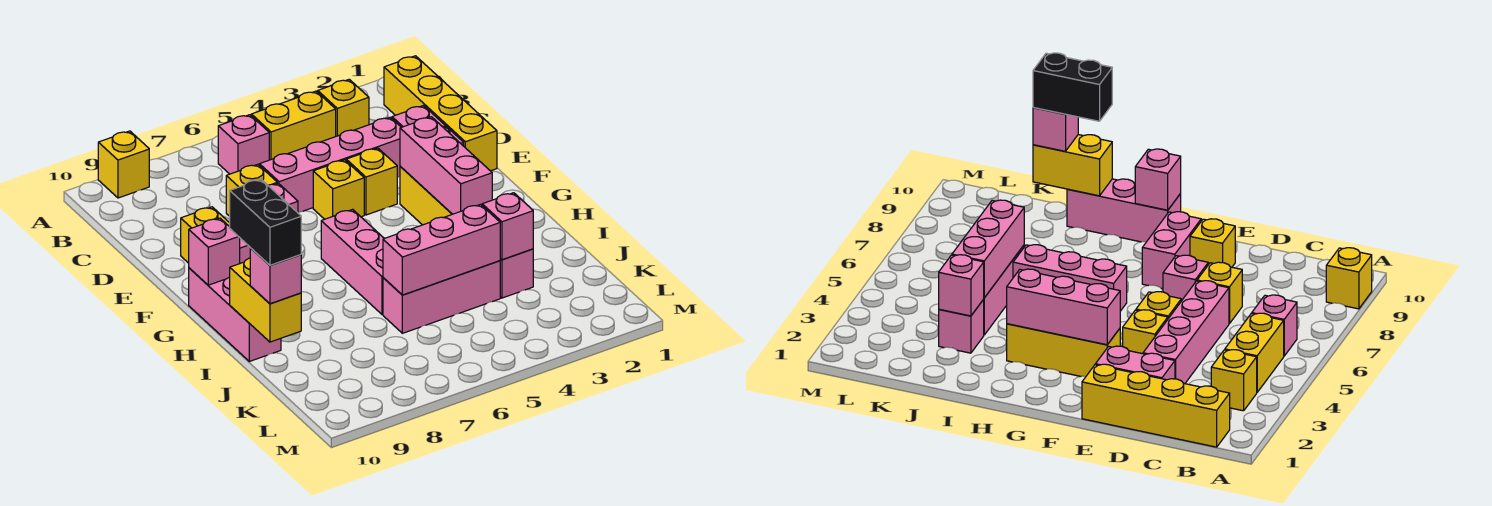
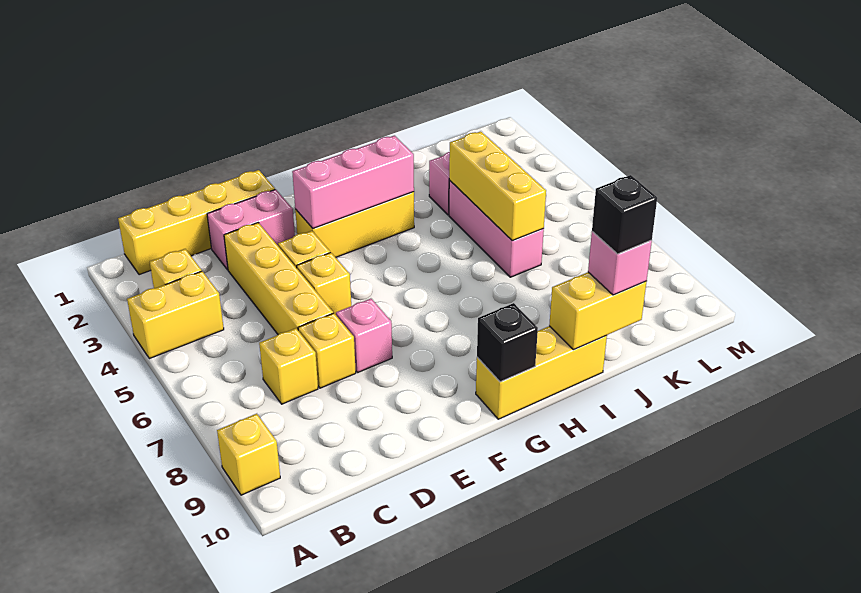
yellow brick B4:B5 level 1 -> yellow brick A4:B4 level 1
pink brick B6 level 1 -> none
pink brick D3:D6 level 1 -> yellow brick D3:D6 level 1
yellow brick E9 level 1 -> yellow brick C7 level 1
pink brick F8:F9 level 1 -> none
pink brick G6:I6 level 1 -> none
pink brick G10:I10 level 1 -> yellow brick G10:I10 level 1
pink brick G10 level 2 -> black brick G10 level 2
black brick I10:J10 level 4 -> black brick J10 level 4
pink brick J3 level 2 -> none
pink brick J4:J6 level 2 -> yellow brick J4:J6 level 2

